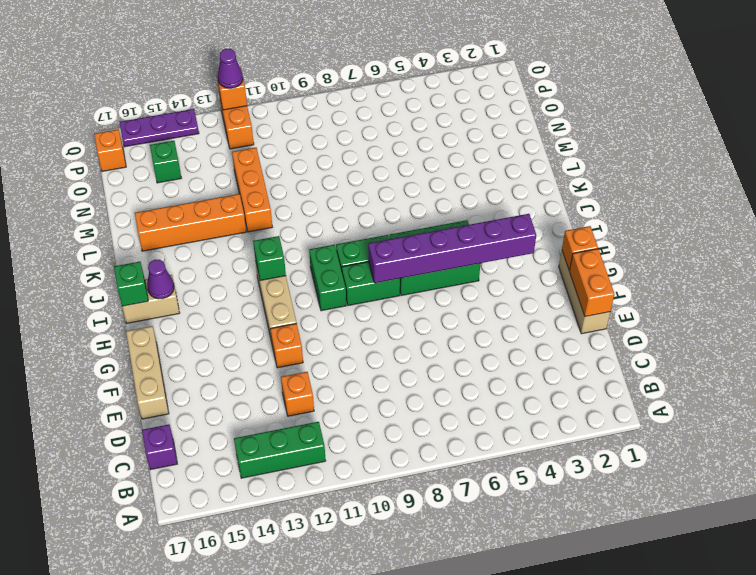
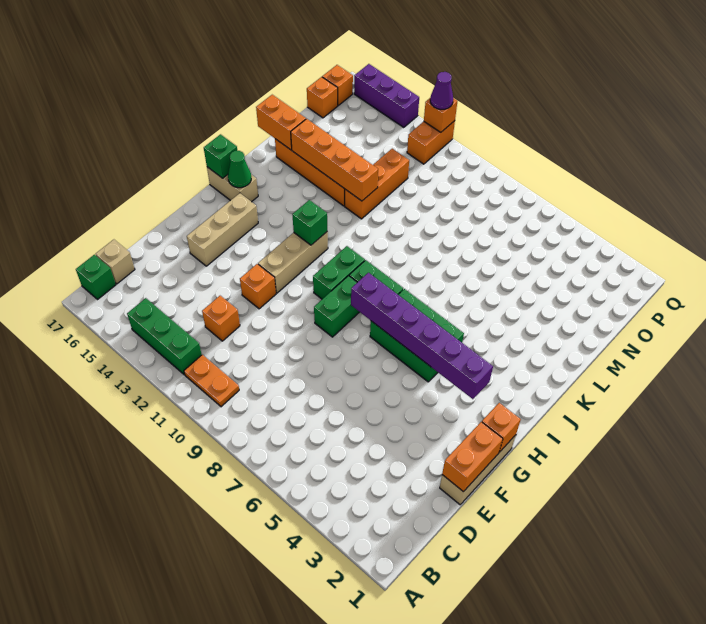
none -> orange plate B10:B11 level 1
purple brick C17 level 1 -> tan brick C17 level 1
tan brick E17:G17 level 1 -> tan brick F15:H15 level 1
green brick H8:H9 level 1 -> green brick G9:H9 level 1
purple cone I16 level 2 -> green cone I16 level 2
none -> orange brick L12:L15 level 2
none -> orange brick L16:L17 level 2
green brick O15 level 1 -> green brick B17 level 1
none -> orange brick O17 level 1
purple plate Q14:Q16 level 1 -> purple brick Q14:Q16 level 1

